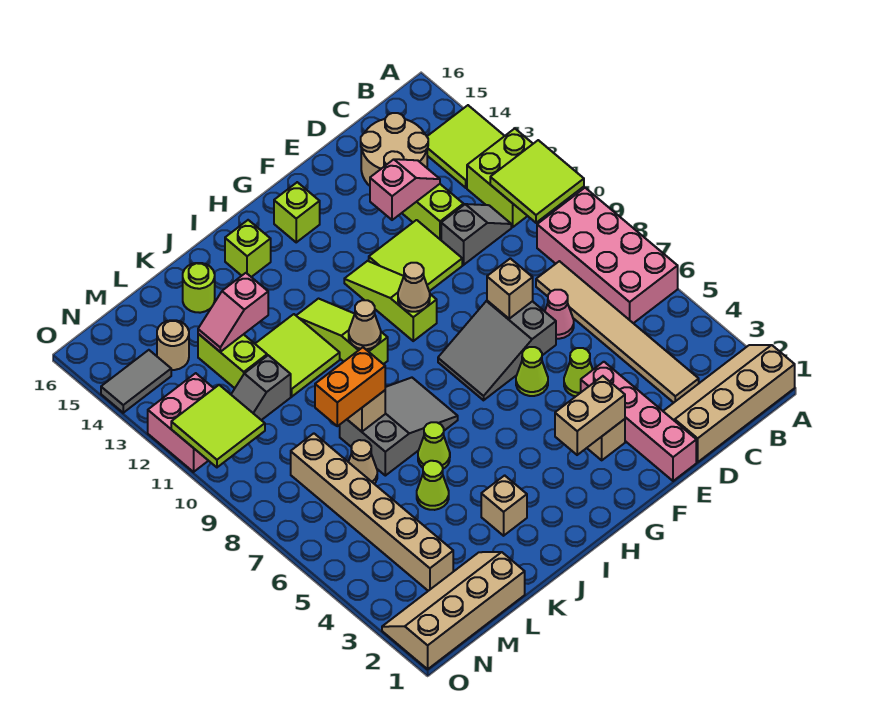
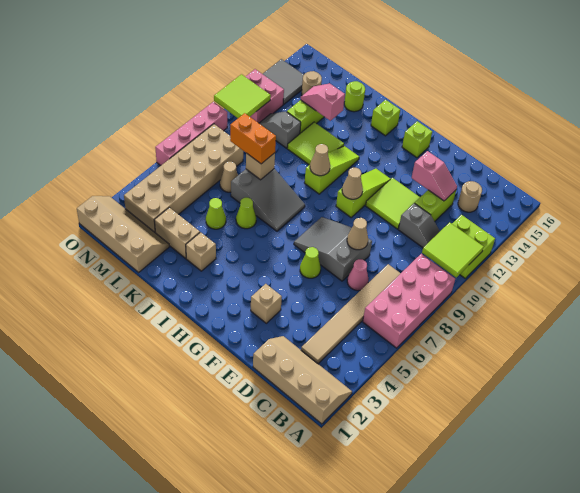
lime tile A13:B14 level 1 -> none
tan round brick C14:D15 level 1 -> tan round brick C14 level 1
pink brick E1:E4 level 1 -> pink brick O6:O9 level 1
lime cone E5 level 1 -> none
tan brick E8 level 2 -> tan cone E8 level 2
tan brick F3:G3 level 2 -> tan brick K3:L3 level 1
tan brick M3:M8 level 1 -> tan brick M3:N8 level 1
grey tile N14:O14 level 1 -> grey tile N13:O14 level 1

